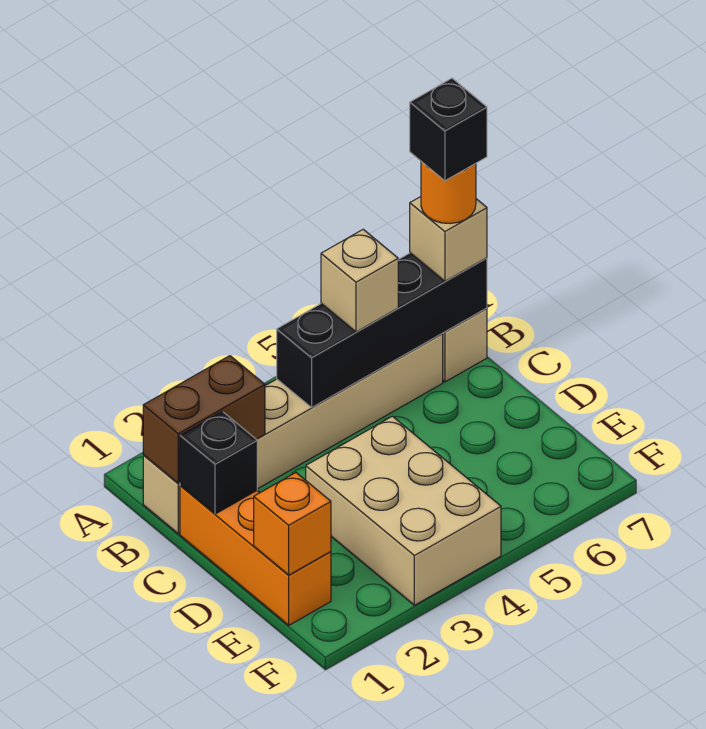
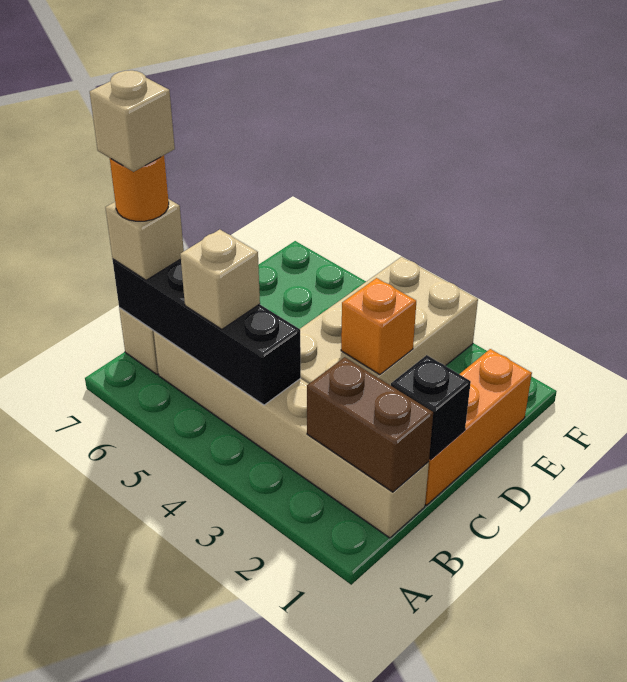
black brick B7 level 5 -> tan brick B7 level 5
tan brick D3:F4 level 1 -> tan brick C3:F4 level 1
orange brick E1 level 2 -> orange brick D3 level 2

